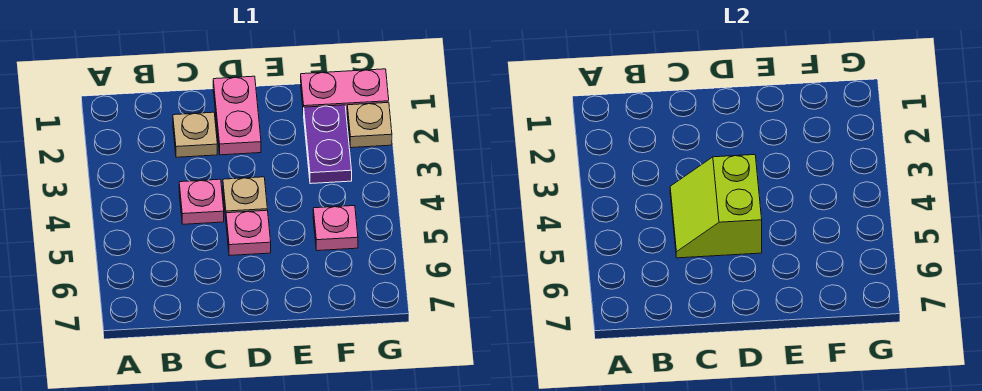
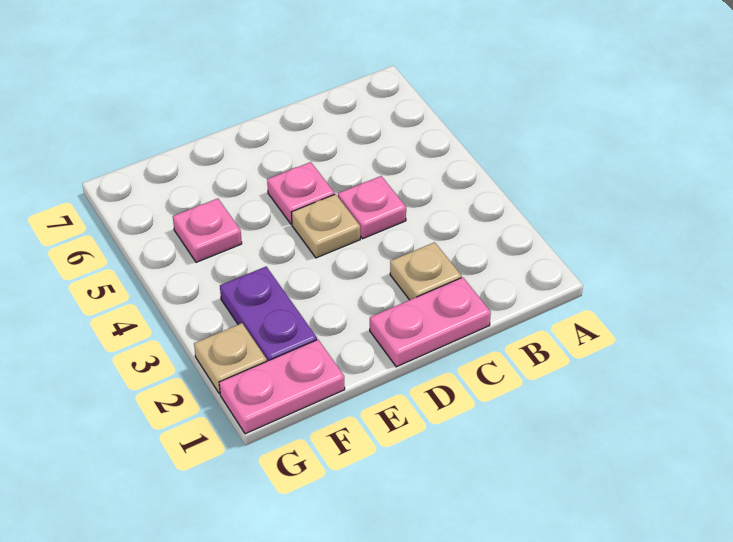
lime slope C4:D5 level 2 top D -> none
pink plate D1:D2 level 1 -> pink plate C1:D1 level 1

